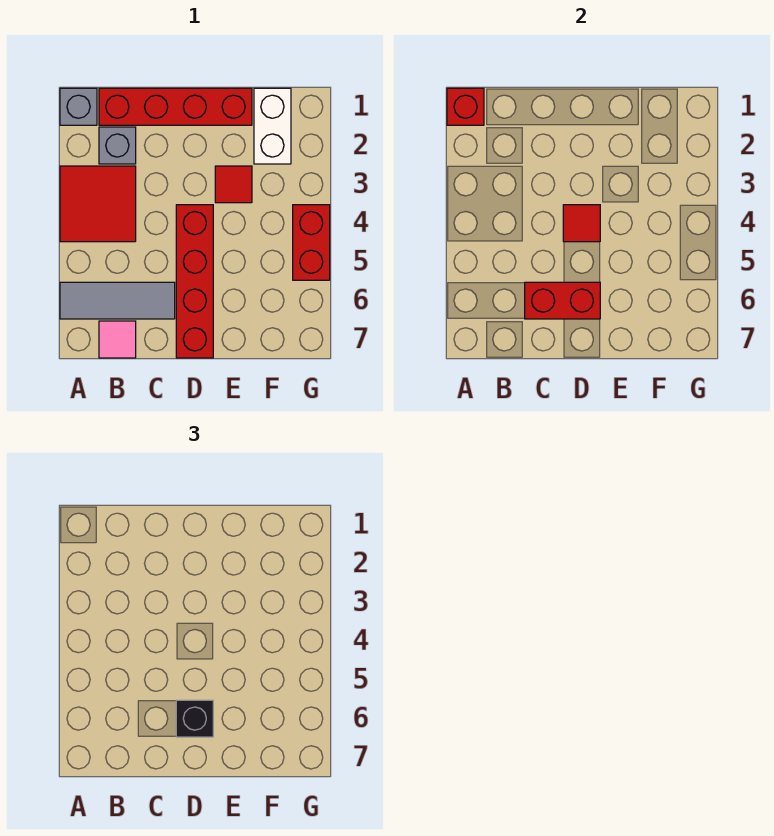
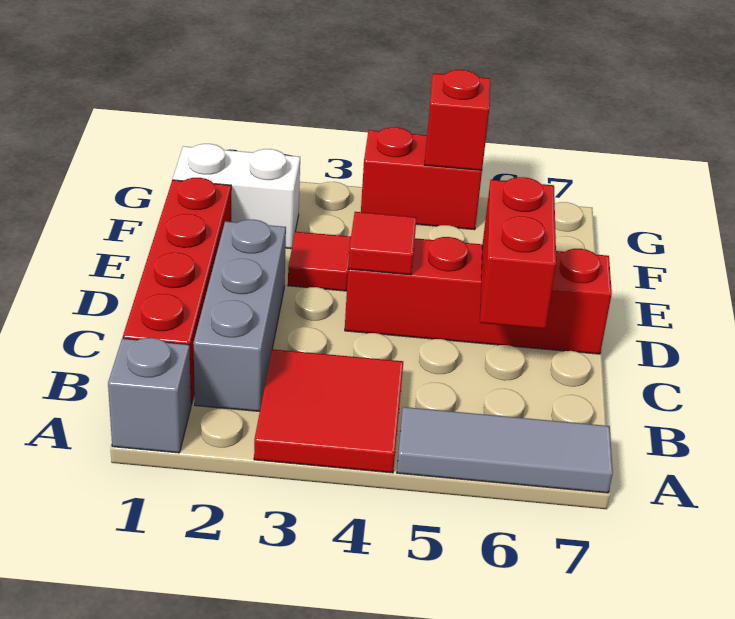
red brick A1 level 2 -> red brick G5 level 2
grey tile A6:C6 level 1 -> grey tile A5:A7 level 1
grey brick B2 level 1 -> grey brick B2:D2 level 1
pink tile B7 level 1 -> none
black brick D6 level 3 -> none

